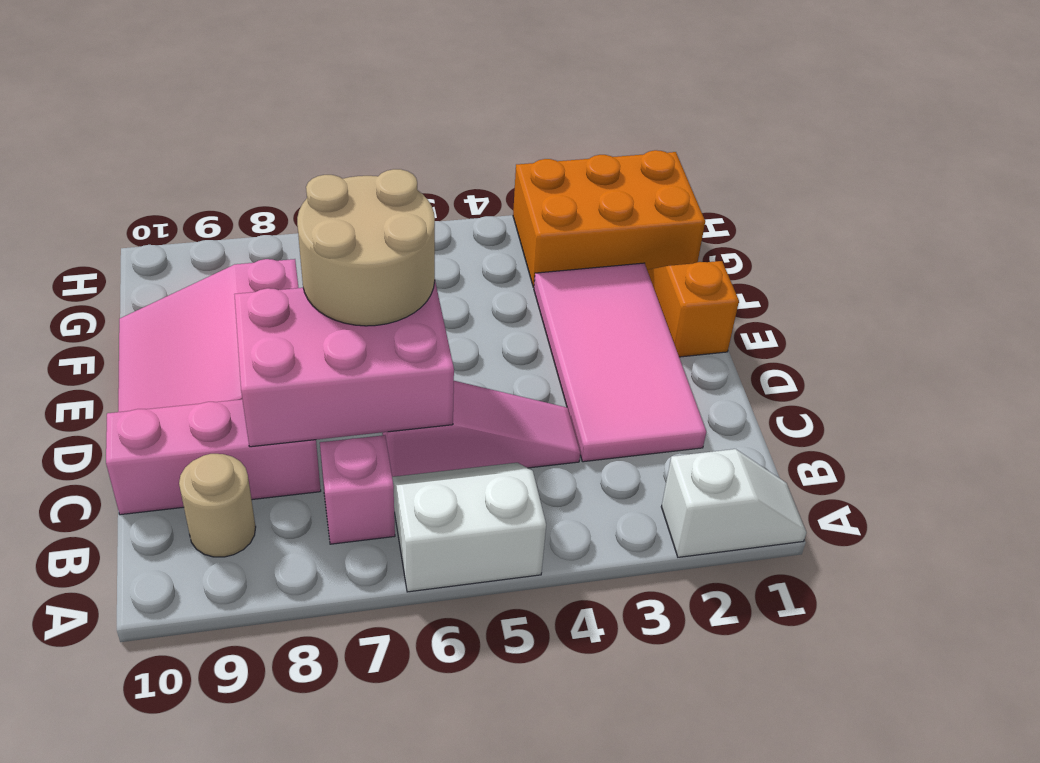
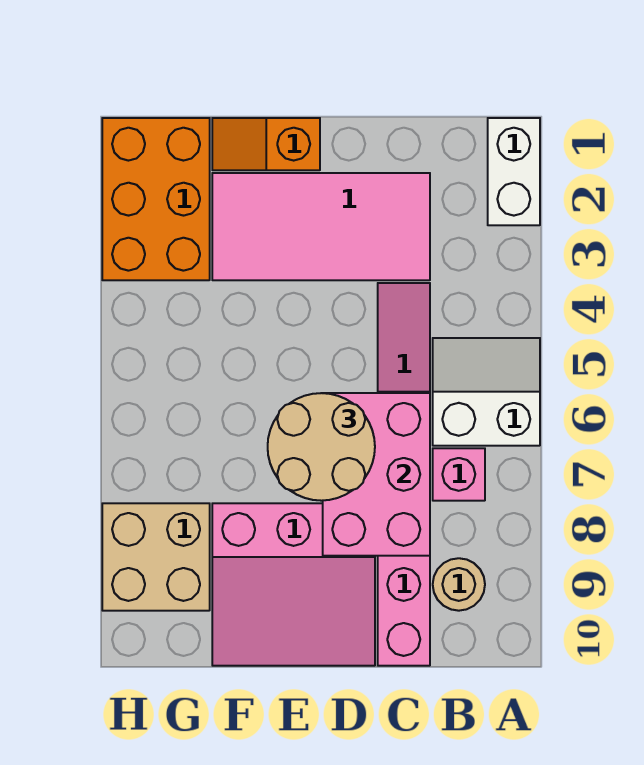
white slope A1:A2 level 1 top 2 -> white brick A1:A2 level 1
white slope A5:B6 level 1 top A -> white slope A5:B6 level 1 top 6
none -> tan brick G8:H9 level 1

